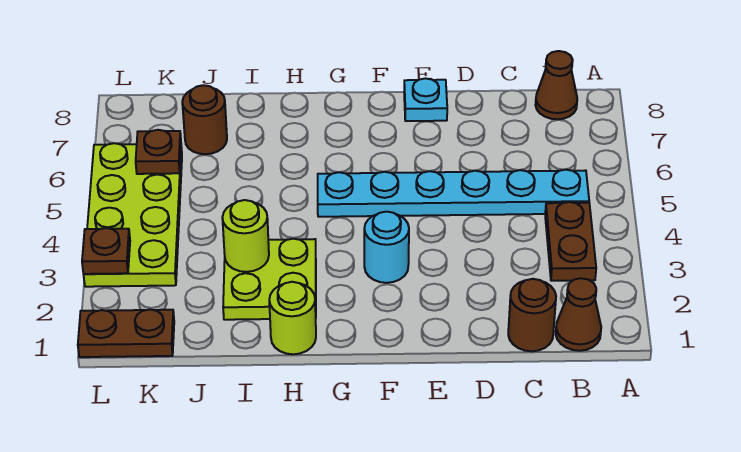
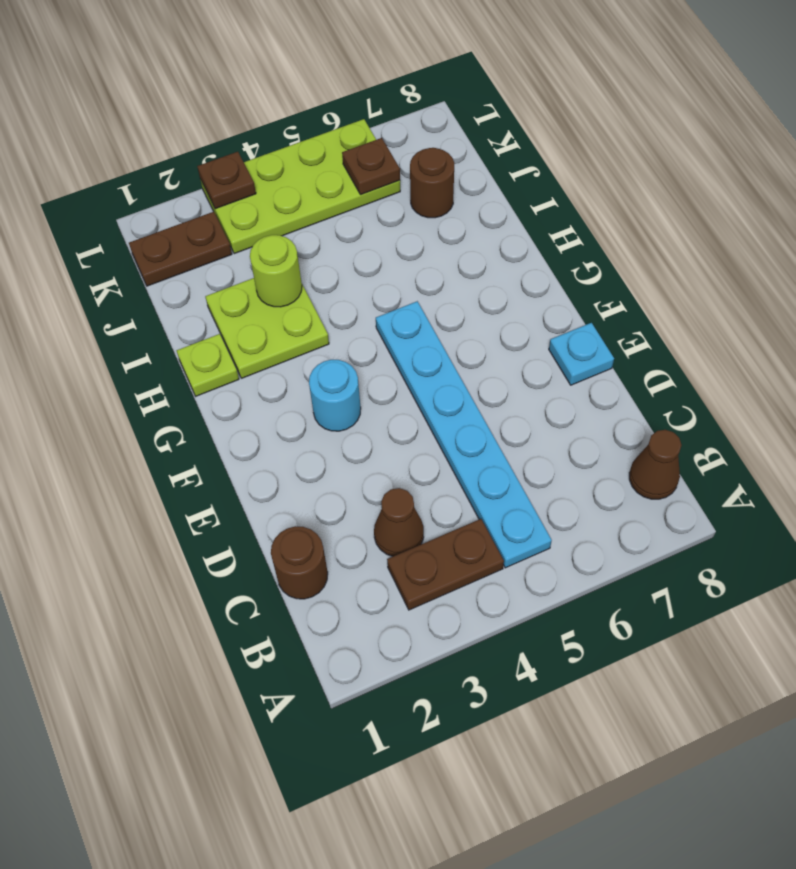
brown cone B1 level 1 -> brown cone C3 level 1
lime round brick H1 level 1 -> lime plate H1 level 1
brown plate K1:L1 level 1 -> brown plate K1:K2 level 1

